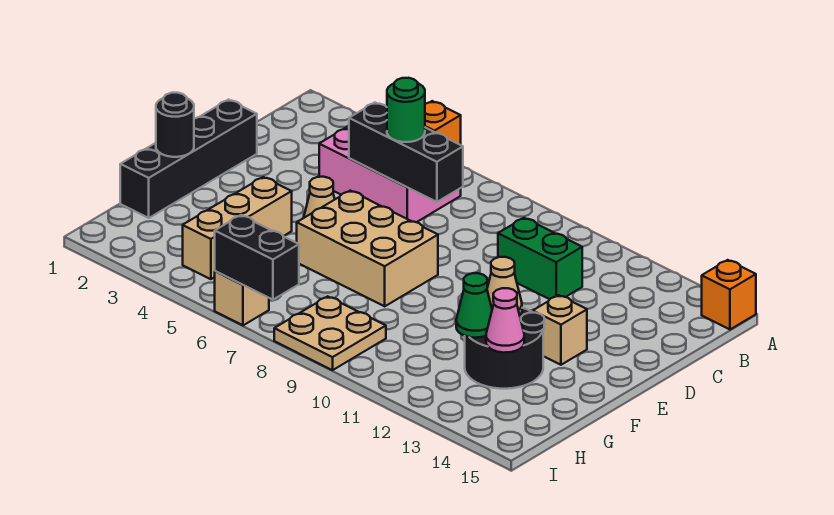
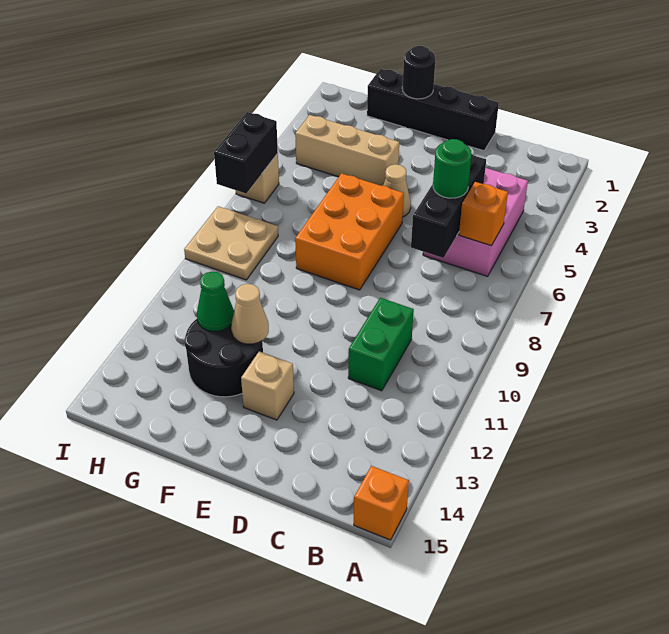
tan brick E6:F8 level 1 -> orange brick E6:F8 level 1
pink cone G13 level 2 -> none

